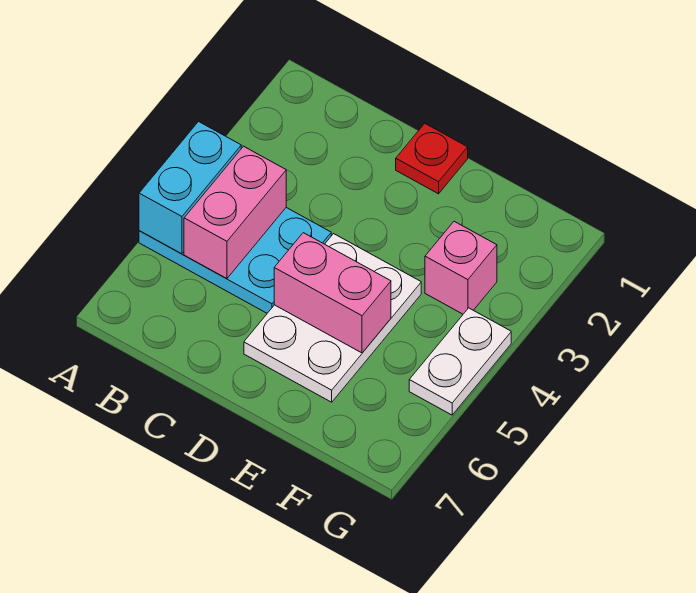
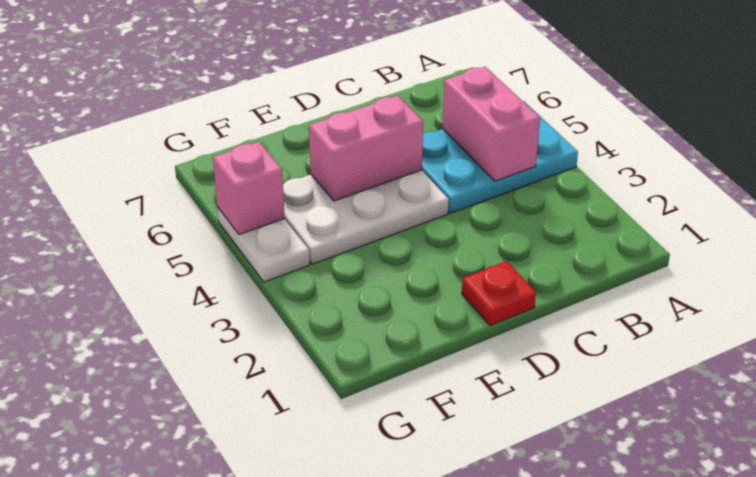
cyan brick A4:A5 level 2 -> none
white plate D4:E6 level 1 -> white plate D4:F5 level 1
pink brick F3 level 1 -> pink brick G5 level 2

